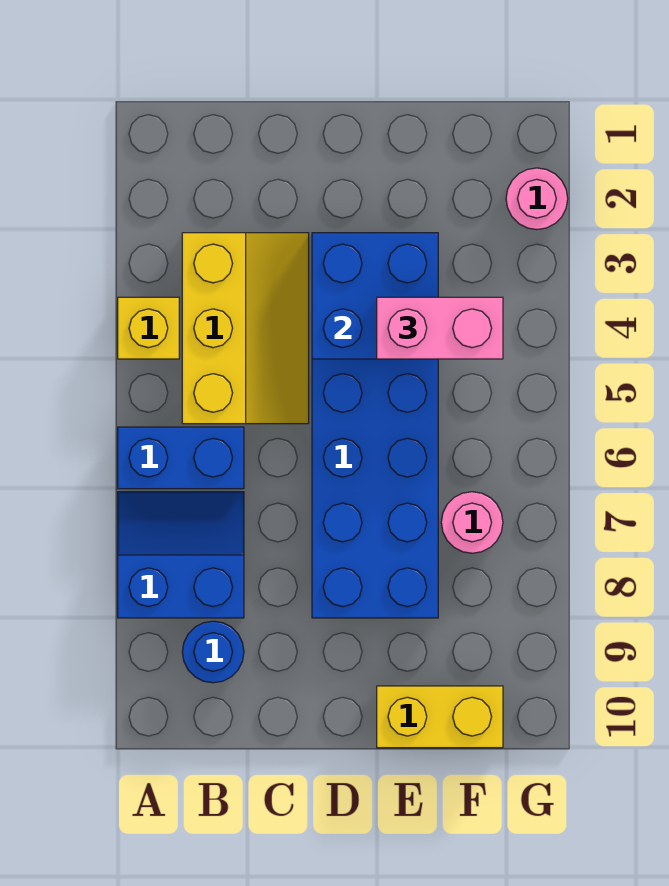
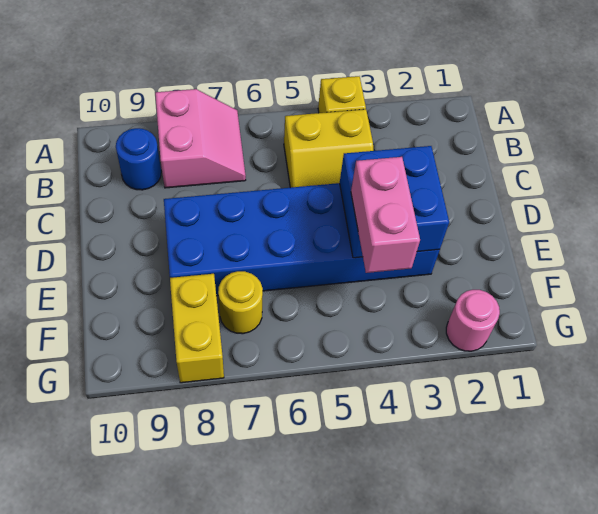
blue brick A6:B6 level 1 -> none
blue slope A7:B8 level 1 top 8 -> pink slope A7:B8 level 1 top 8
yellow slope B3:C5 level 1 top B -> yellow slope B4:C5 level 1 top B
yellow brick E10:F10 level 1 -> yellow brick F8:G8 level 1
pink round brick F7 level 1 -> yellow round brick F7 level 1

